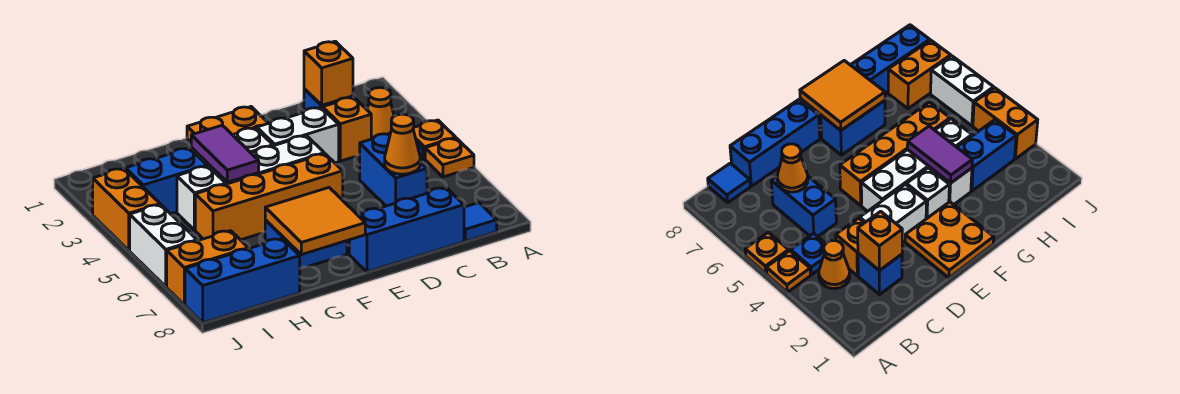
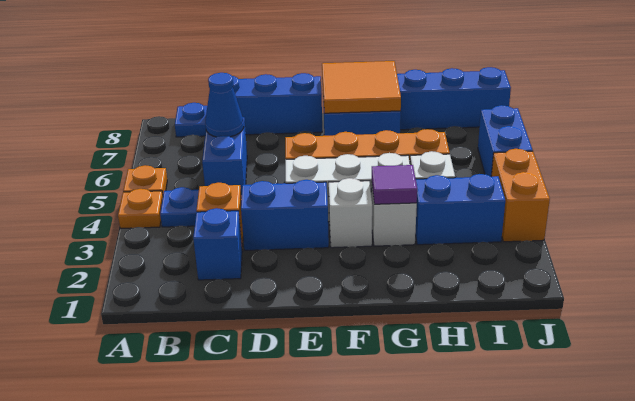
orange cone B3 level 1 -> none
blue tile B8 level 1 -> blue plate B8 level 1
orange brick C2 level 2 -> none
orange cone C6 level 2 -> blue cone C6 level 2
white brick D3:E3 level 1 -> blue brick D3:E3 level 1
orange plate E1:F2 level 1 -> none
purple tile G3:G4 level 2 -> purple tile G3 level 2
orange brick I7:J7 level 1 -> none
white brick J5:J6 level 1 -> blue brick J5:J6 level 1

